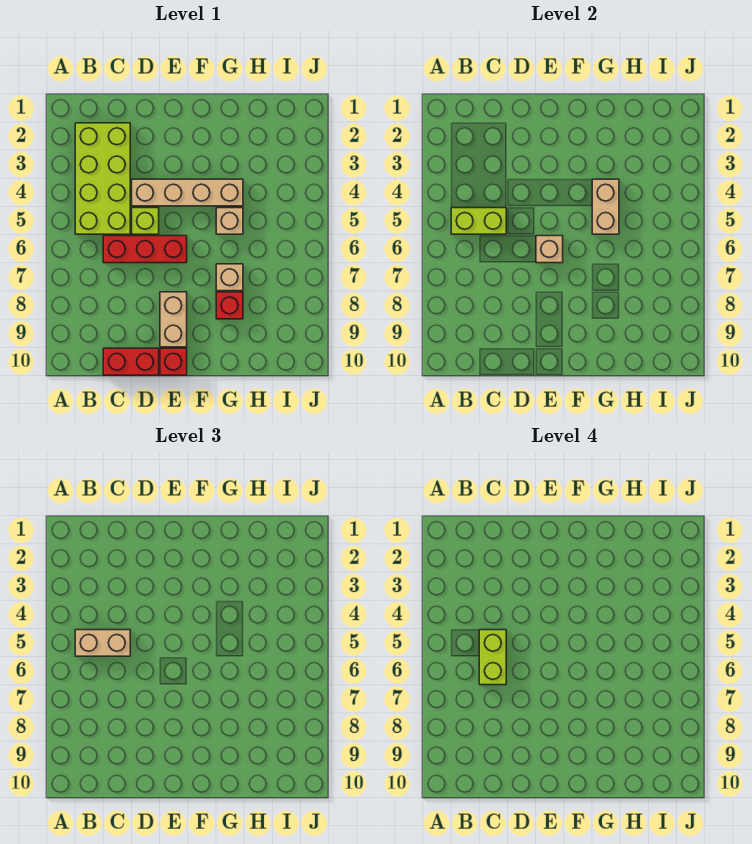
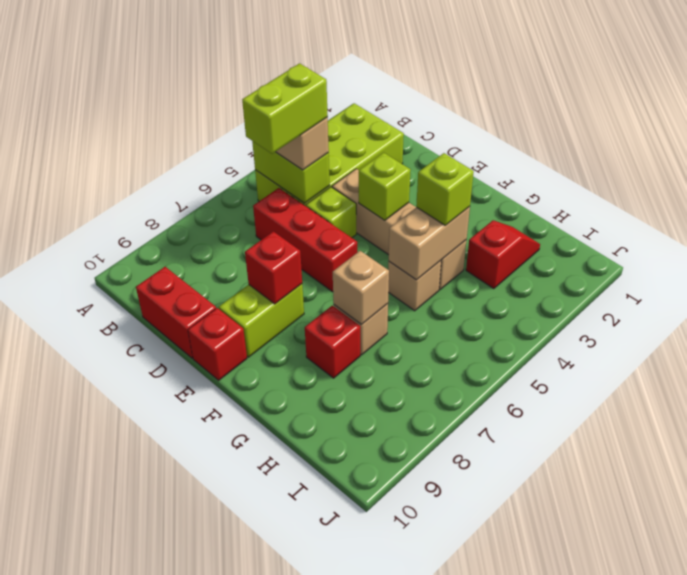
none -> lime brick E4 level 2
tan brick E6 level 2 -> tan brick G7 level 2
tan brick E8:E9 level 1 -> lime brick E8:E9 level 1
none -> red brick E8 level 2
none -> lime brick G4 level 3
none -> red slope H2:H3 level 1 top 3

